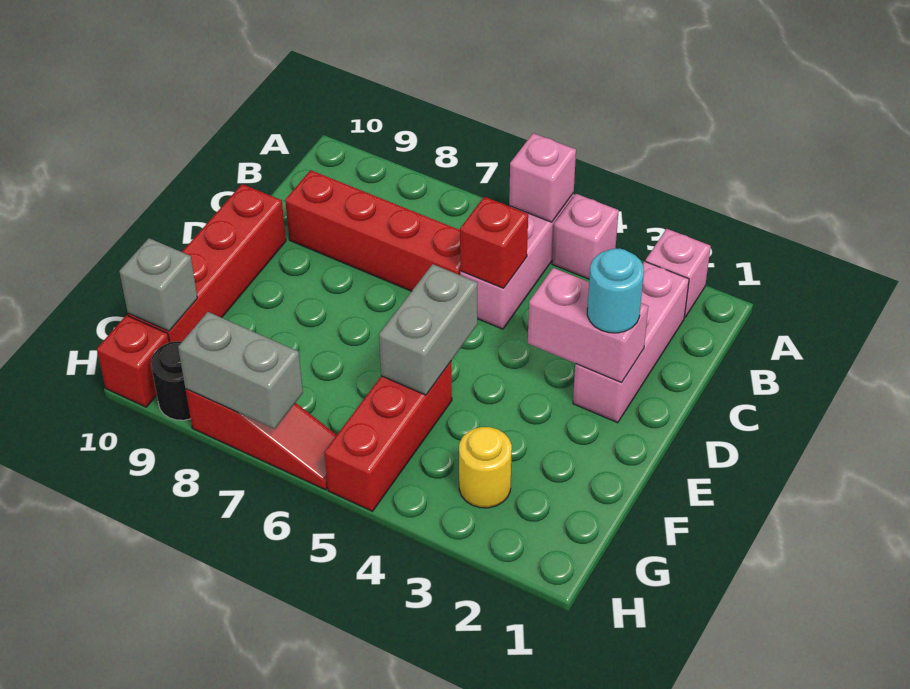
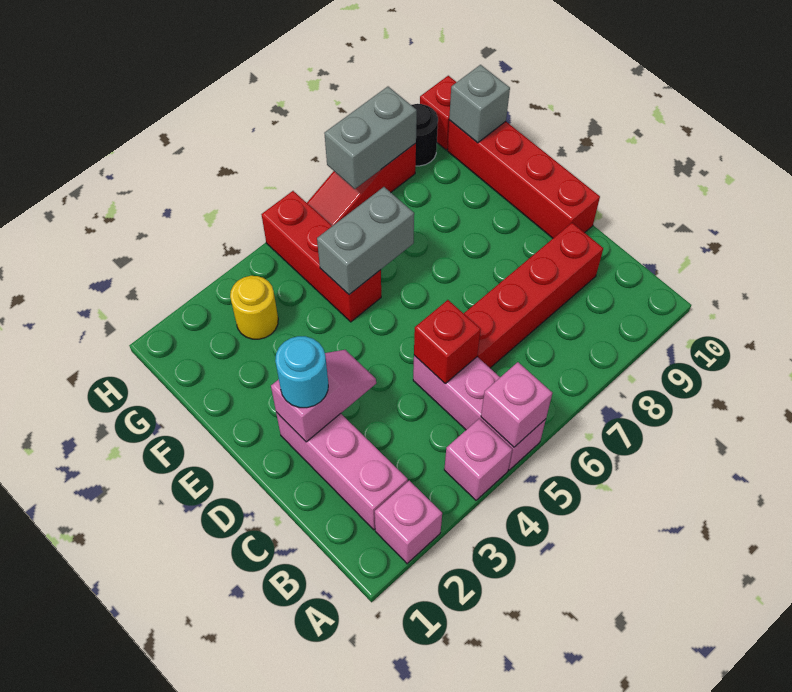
pink brick D2:D3 level 2 -> pink slope D2:D3 level 2 top 2
grey brick E5:F5 level 2 -> grey brick F5:F6 level 2

